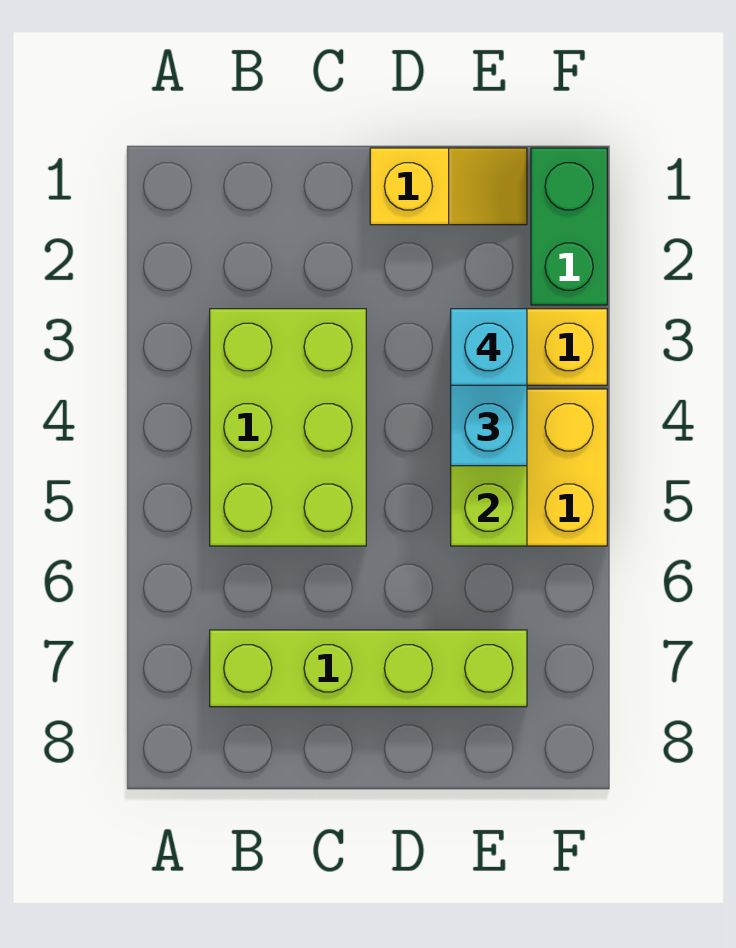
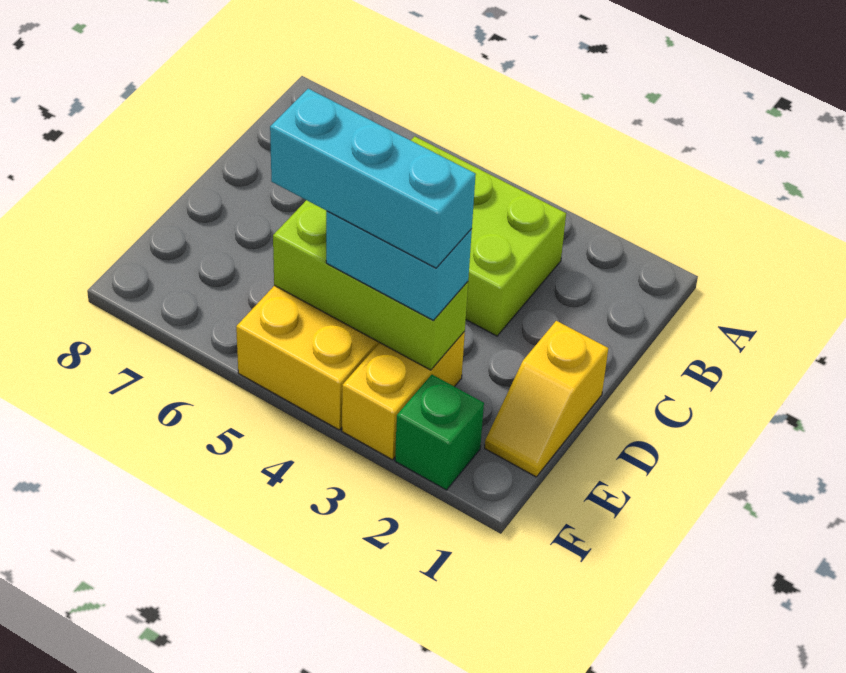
lime brick B7:E7 level 1 -> none
cyan brick E3 level 4 -> cyan brick E3:E5 level 4
green brick F1:F2 level 1 -> green brick F2 level 1

